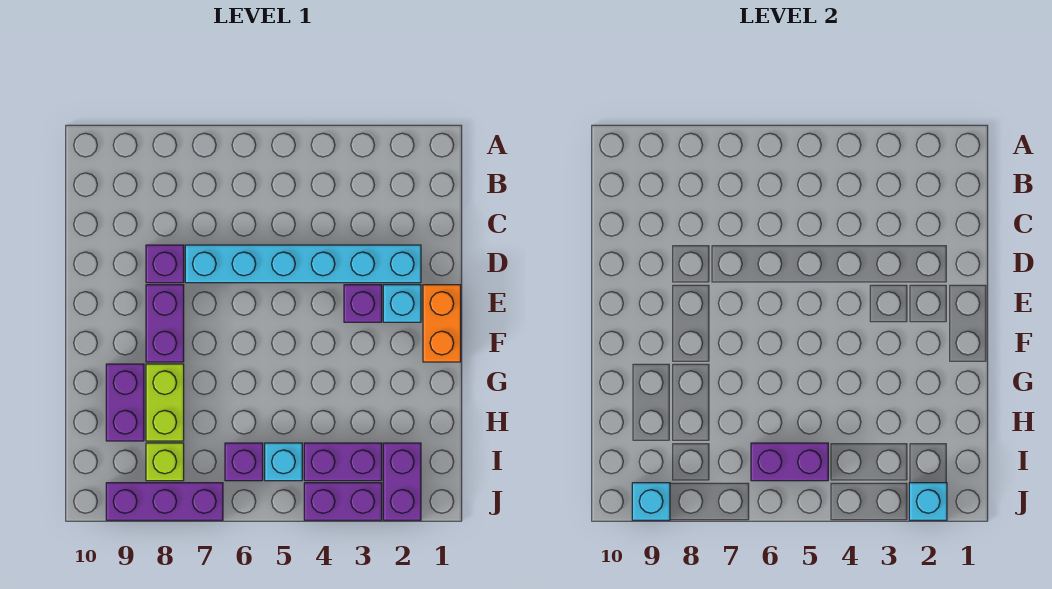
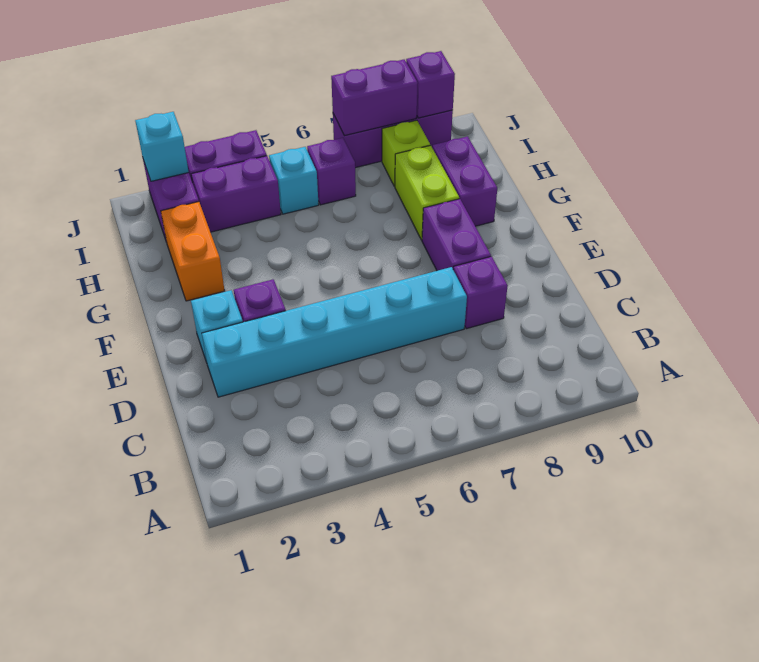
orange brick E1:F1 level 1 -> orange brick G2:H2 level 1
purple brick I5:I6 level 2 -> purple brick J7:J8 level 2
cyan brick J9 level 2 -> purple brick J9 level 2

